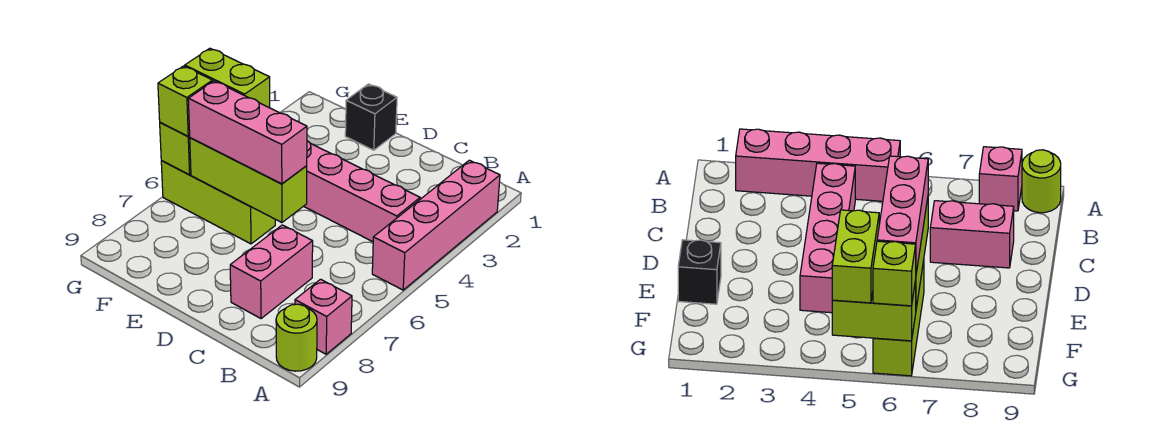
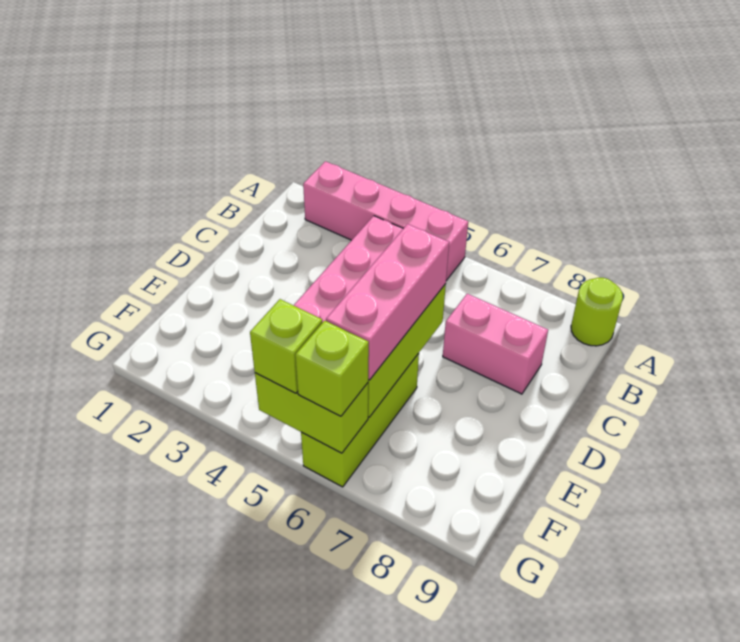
pink brick A8 level 1 -> none
black brick E1 level 1 -> none
lime brick F5:G5 level 3 -> lime brick G5 level 3

